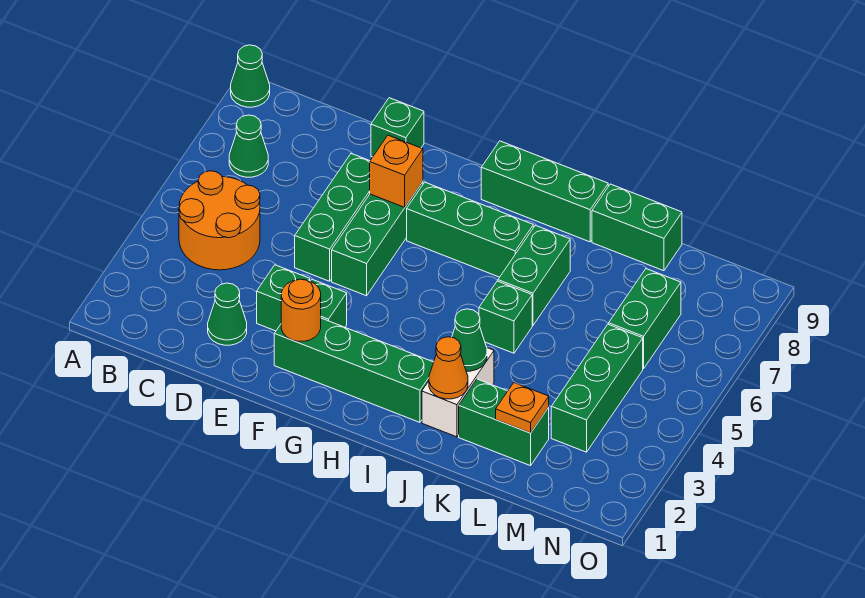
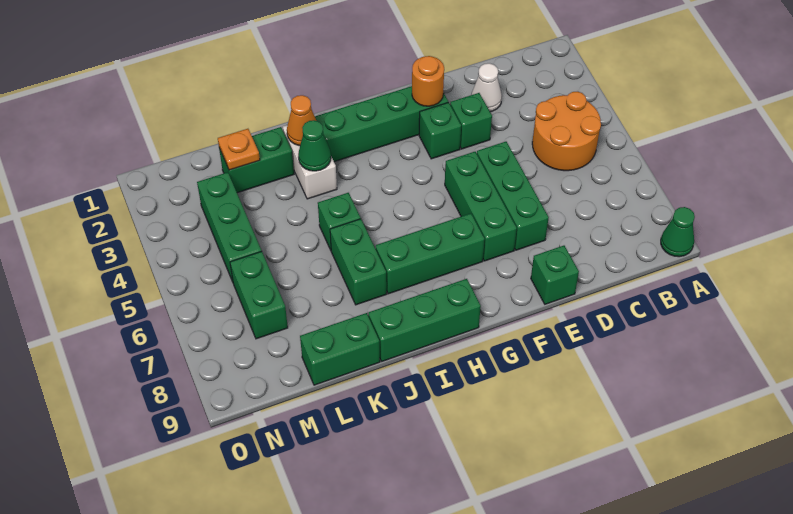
green cone B7 level 1 -> none
green cone D2 level 1 -> white cone D2 level 1
orange brick F7 level 2 -> none

